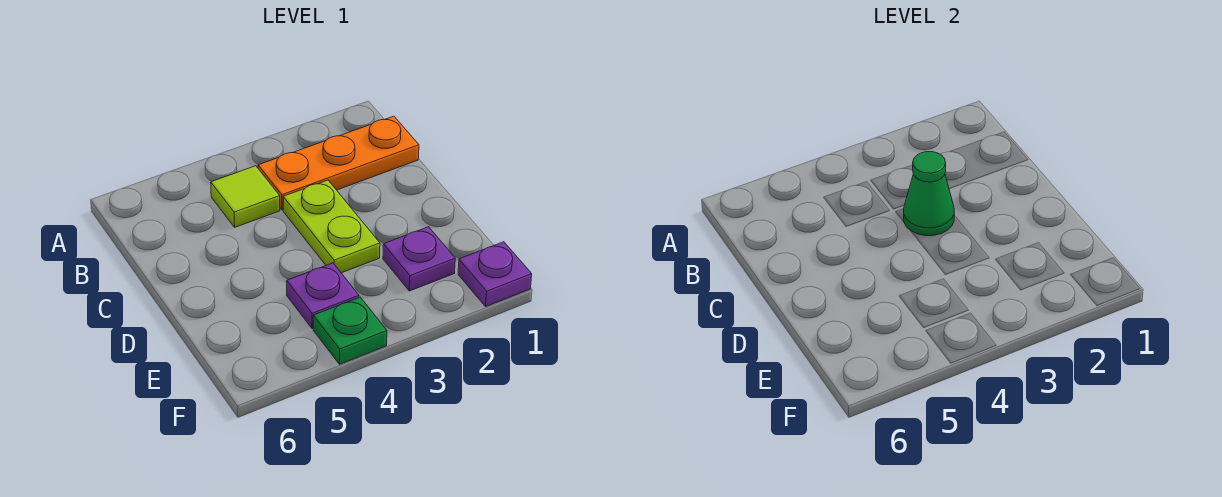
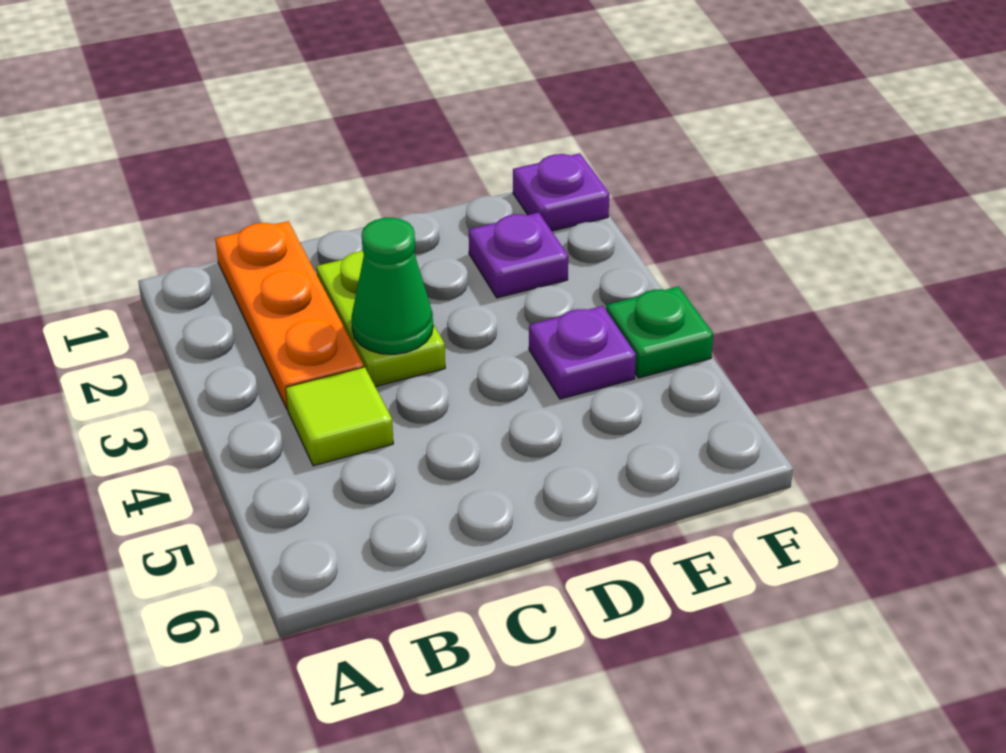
lime plate C3:D3 level 1 -> lime plate C2:C3 level 1

